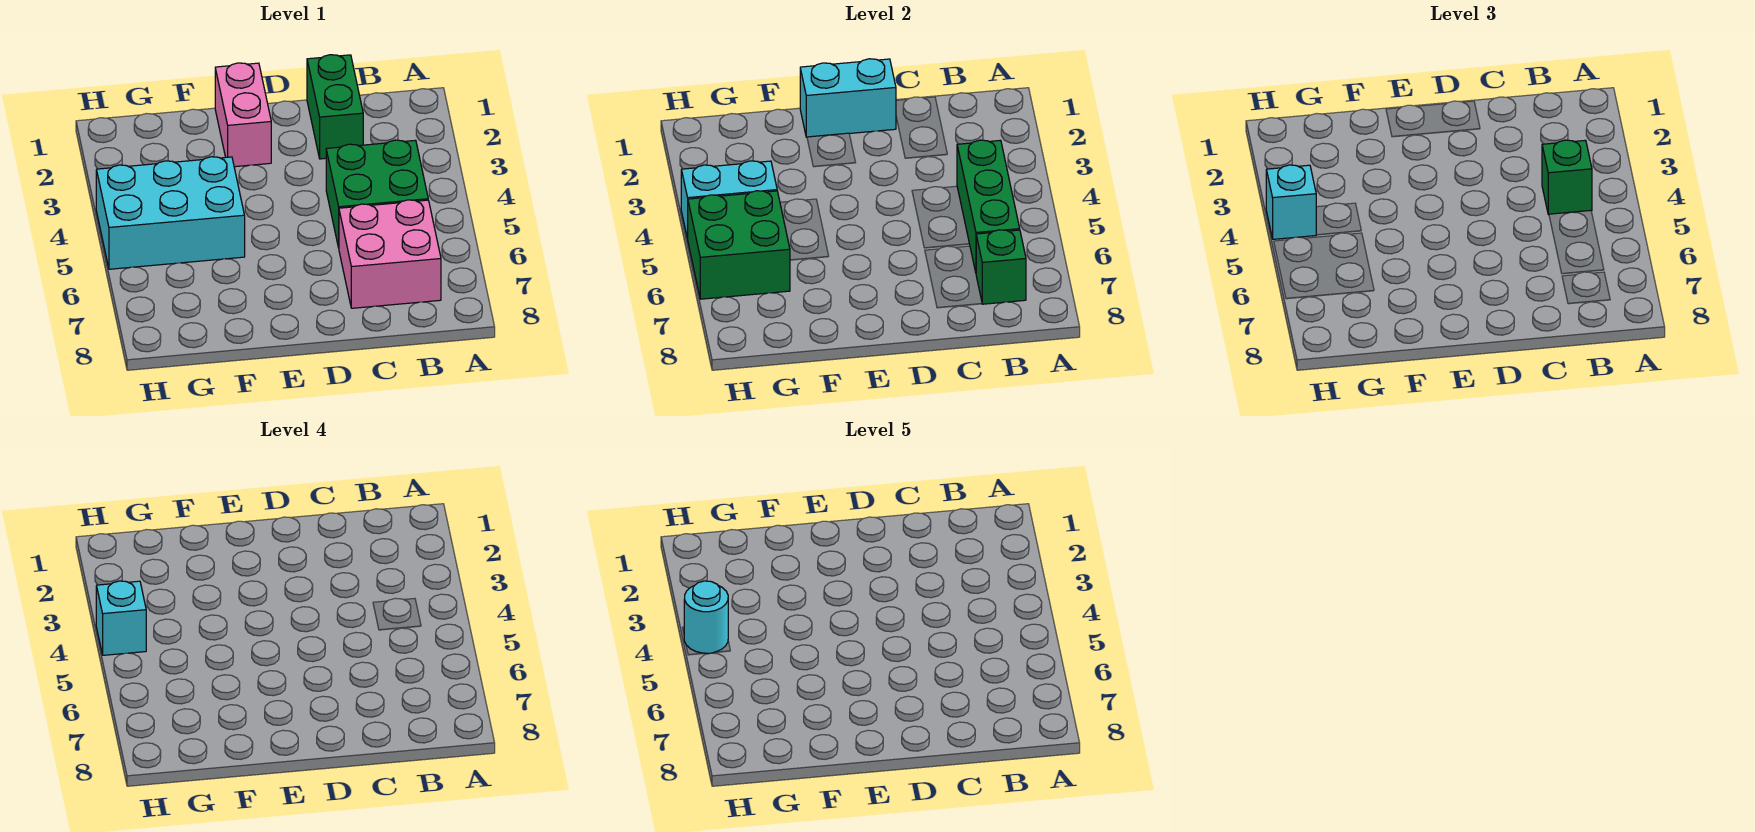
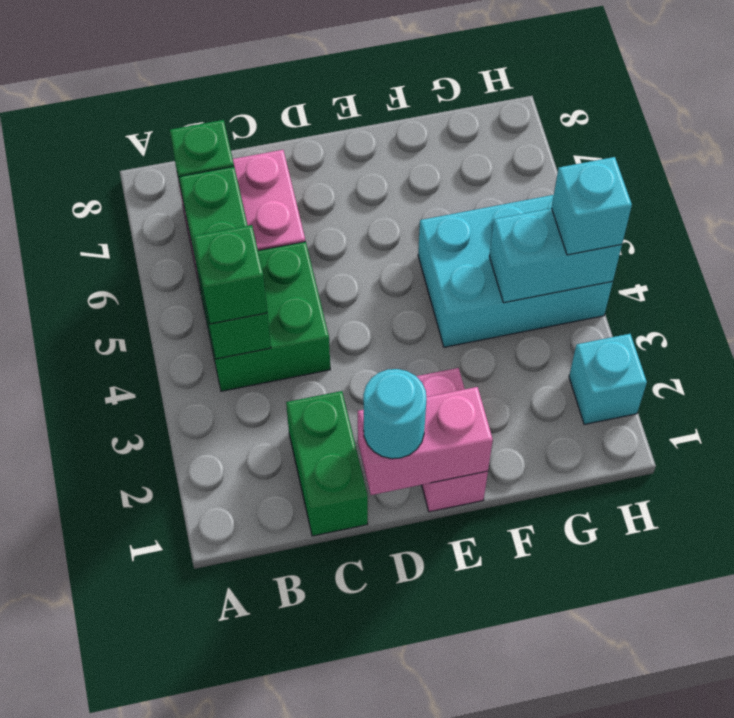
cyan brick D1:E1 level 2 -> pink brick D1:E1 level 2
green brick G5:H6 level 2 -> none
cyan brick H4 level 4 -> cyan brick H2 level 1
cyan round brick H4 level 5 -> cyan round brick D1 level 3

